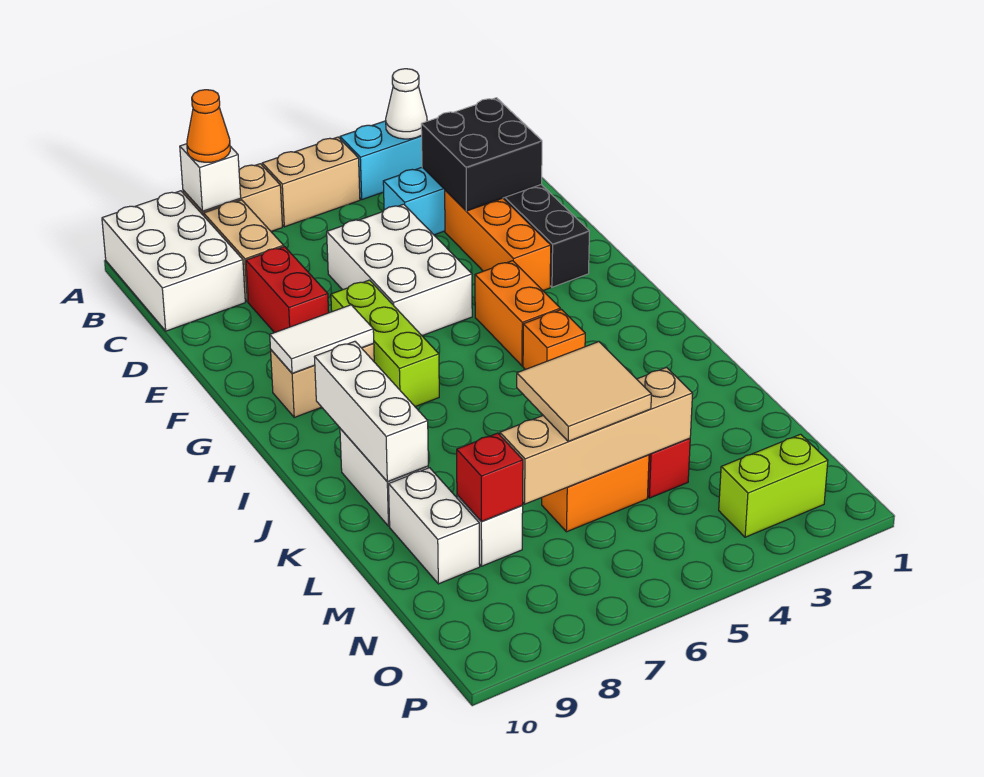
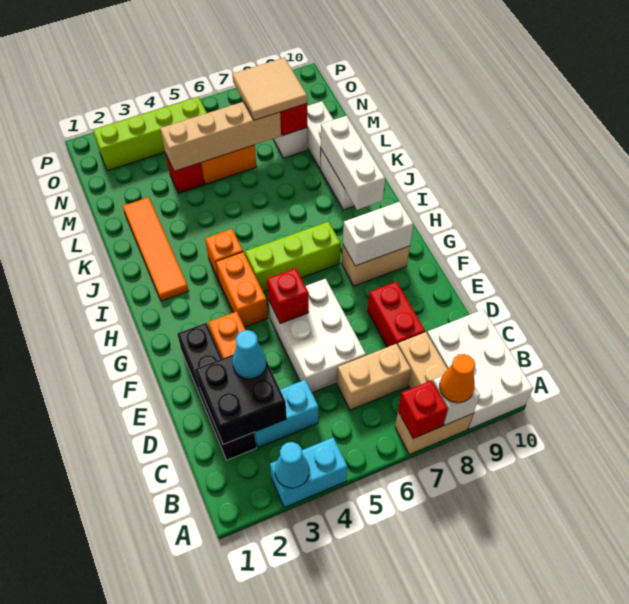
white cone A3 level 2 -> cyan cone A3 level 2
tan brick A5:A6 level 1 -> tan brick C6:C7 level 1
none -> red brick A7 level 2
none -> cyan cone D3 level 3
none -> red brick F5 level 2
lime brick F7:H7 level 1 -> lime brick H5:H7 level 1
white tile G8:G9 level 2 -> white brick G8:G9 level 2
none -> orange tile I2:L2 level 1
tan tile L5:M6 level 3 -> tan tile M7:N8 level 3
lime brick O2:O3 level 1 -> lime brick O2:O5 level 1

